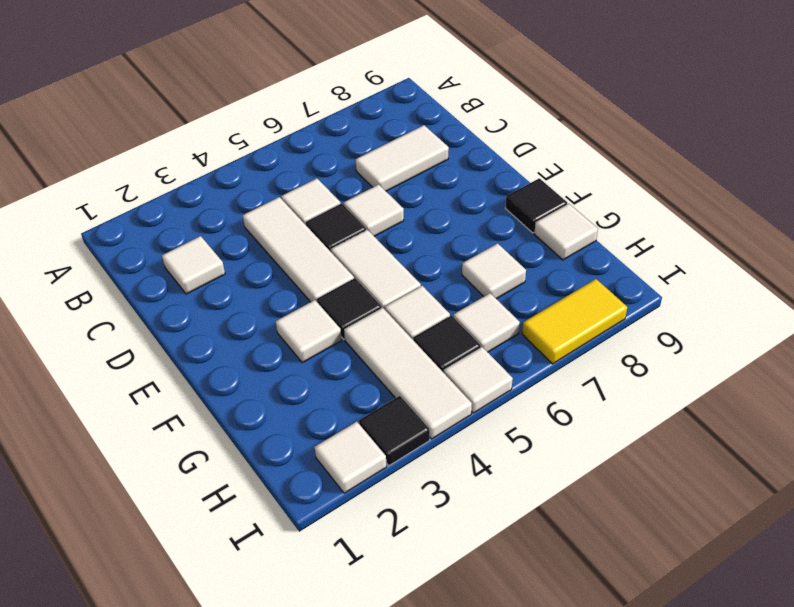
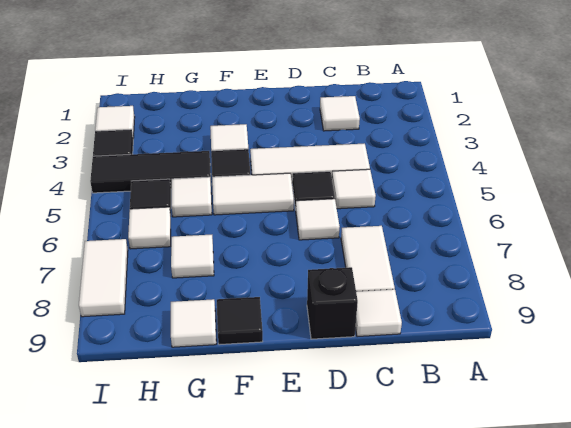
none -> black brick D9 level 1
white tile G4:I4 level 1 -> black tile G4:I4 level 1
white tile I5 level 1 -> white tile C9 level 1
yellow tile I7:I8 level 1 -> white tile I7:I8 level 1

